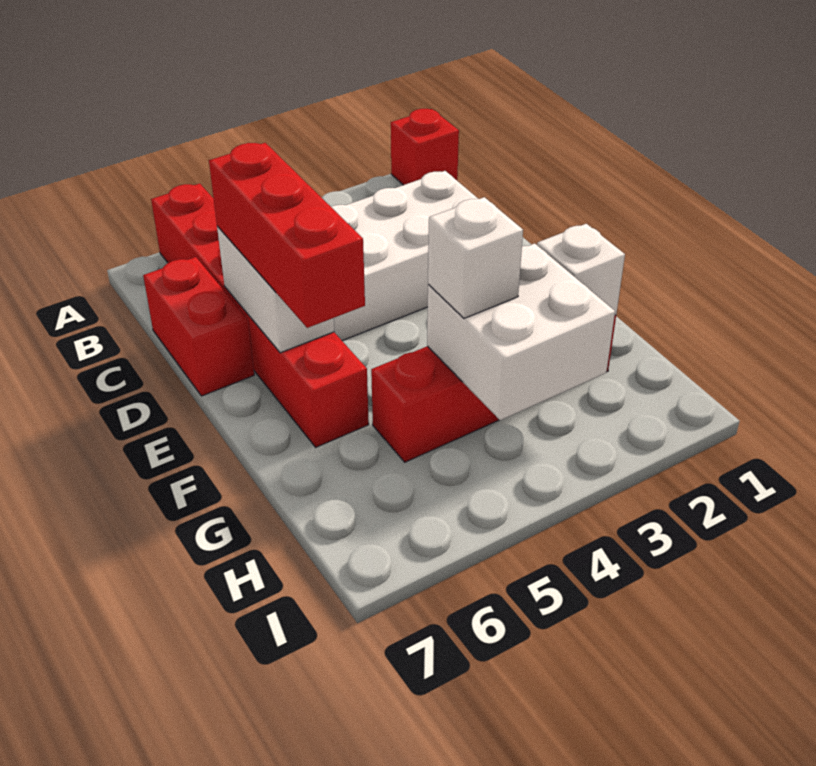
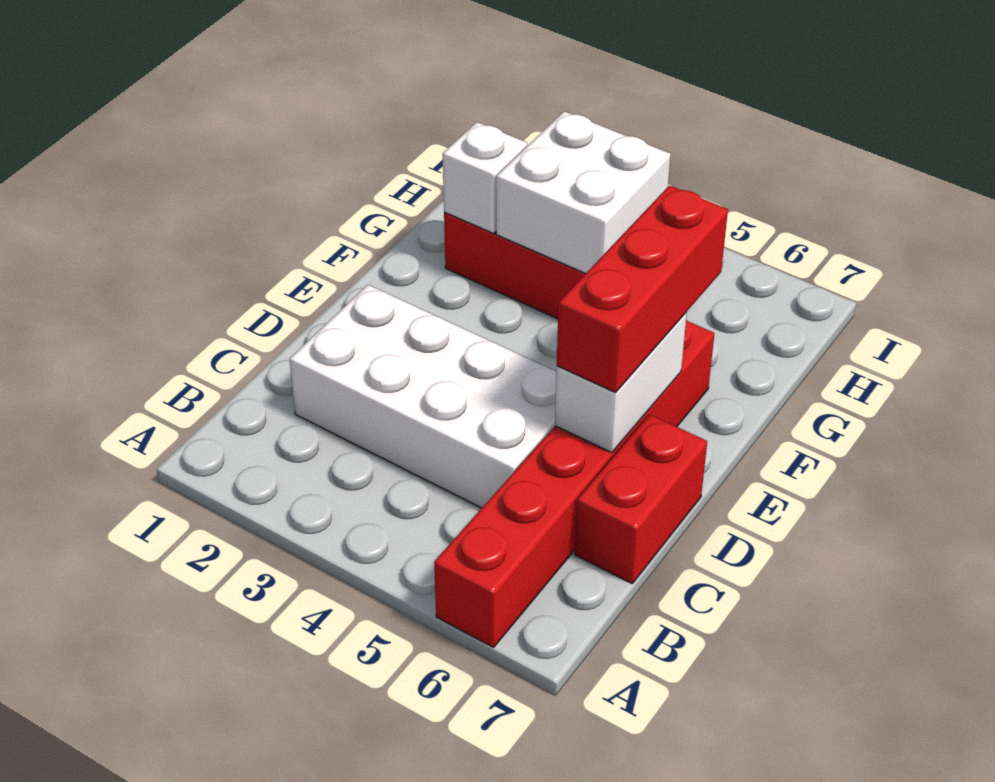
red brick A1 level 1 -> none
white brick G4 level 3 -> none

